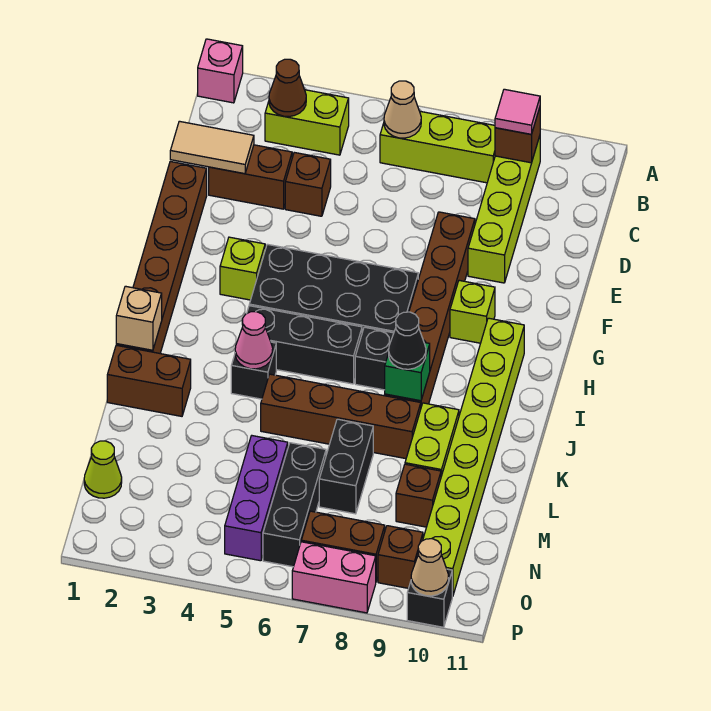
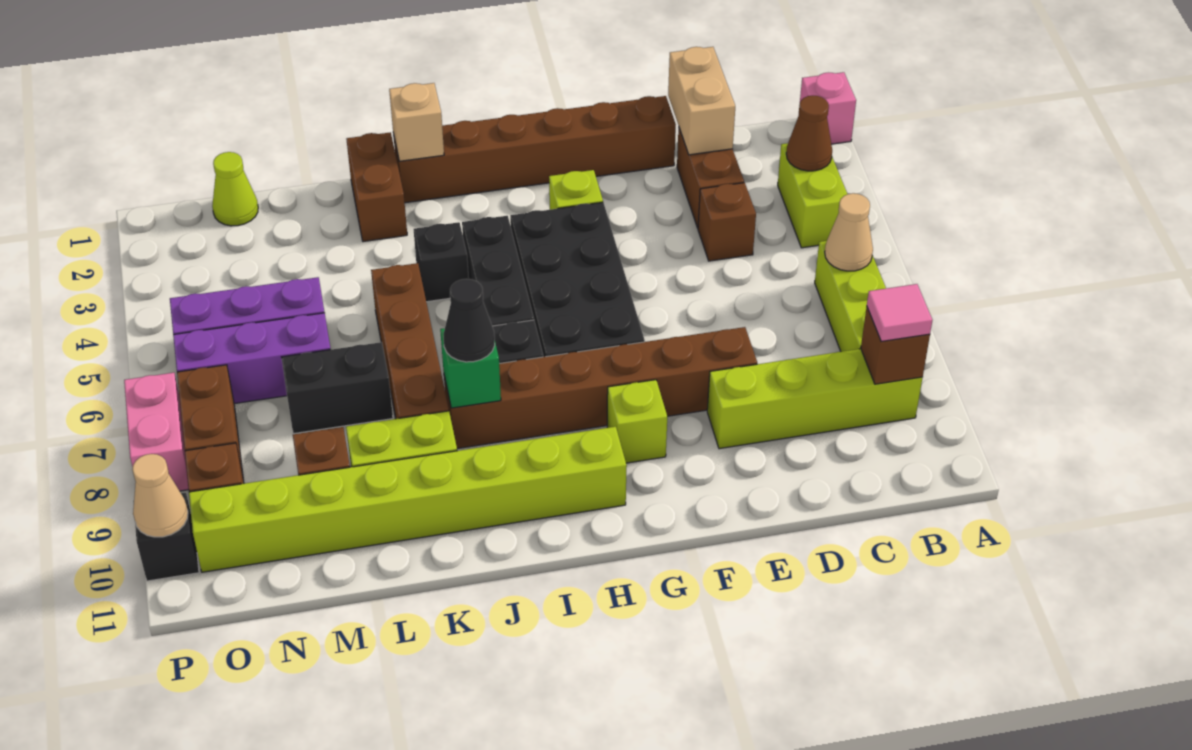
tan tile D1:D2 level 2 -> tan brick D1:D2 level 2
pink cone J4 level 2 -> none
black brick M6:O6 level 1 -> purple brick M6:O6 level 1

